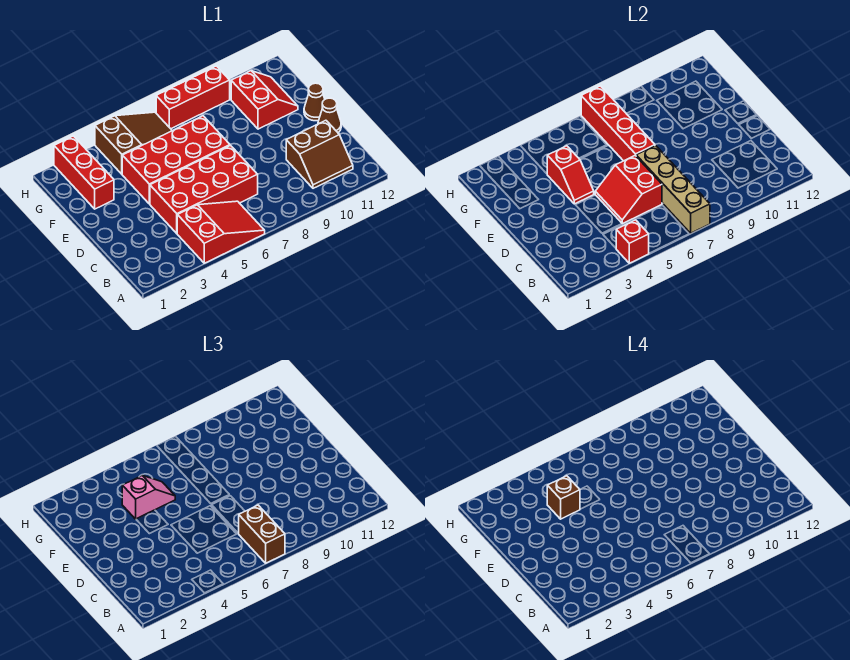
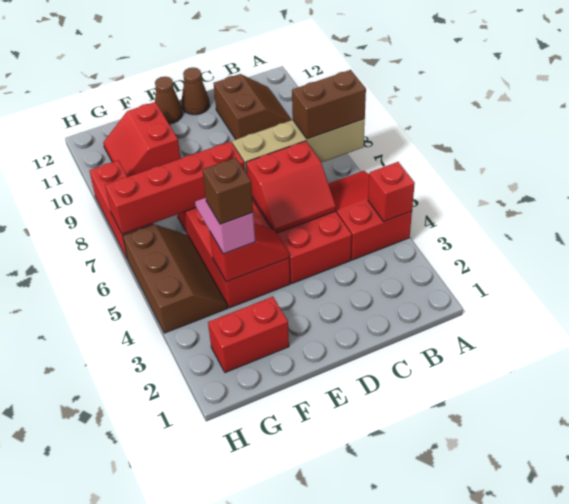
red brick F2:H2 level 1 -> red brick F2:G2 level 1
red slope F10:G11 level 1 top 10 -> red slope F10:G11 level 1 top F
brown slope G4:H6 level 1 top 4 -> brown slope G4:H6 level 1 top H

